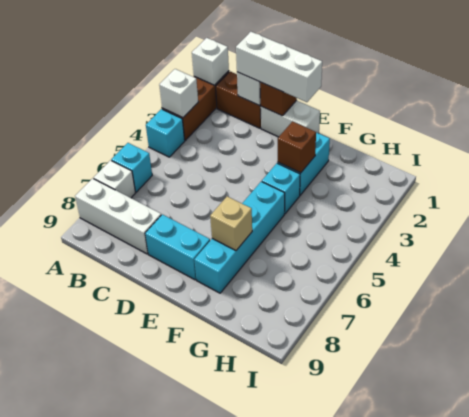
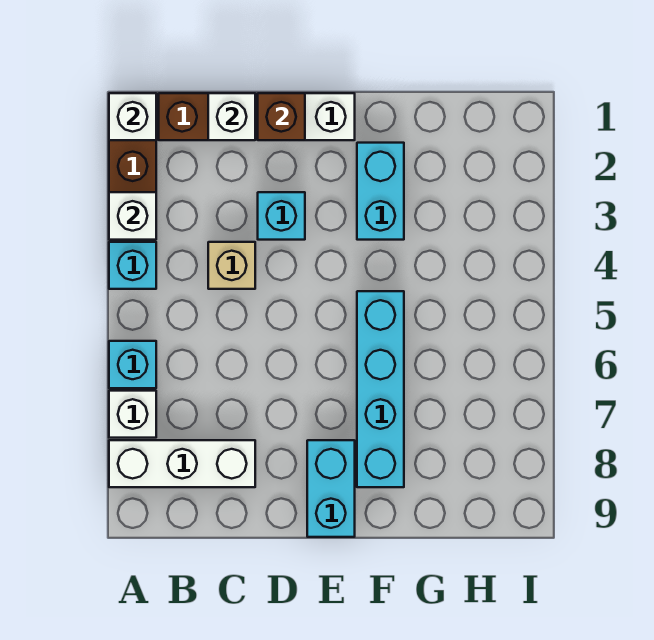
white brick C1:E1 level 3 -> none
cyan brick D8:E8 level 1 -> cyan brick E8:E9 level 1
brown brick F3 level 2 -> none
cyan brick F4 level 1 -> cyan brick D3 level 1
tan brick F7 level 2 -> tan brick C4 level 1

